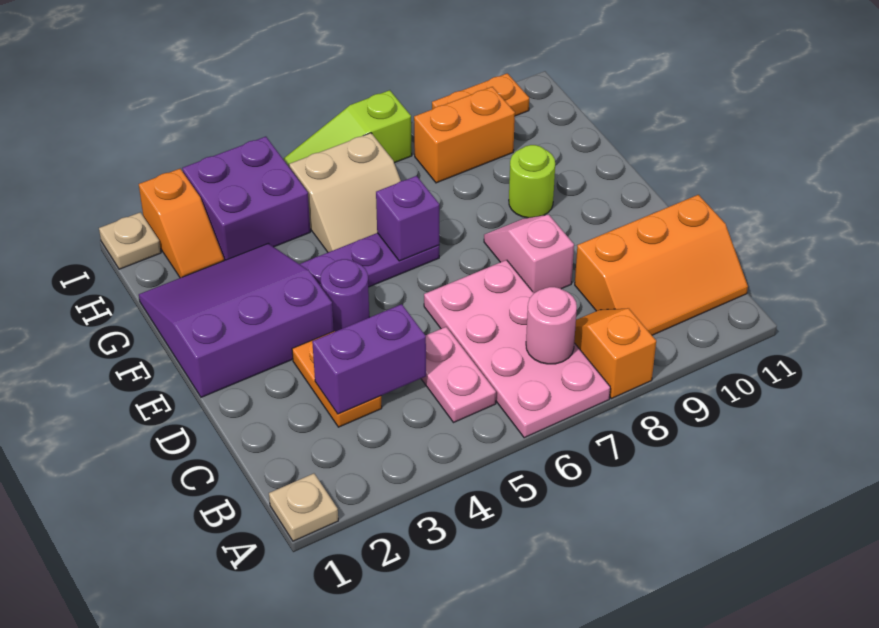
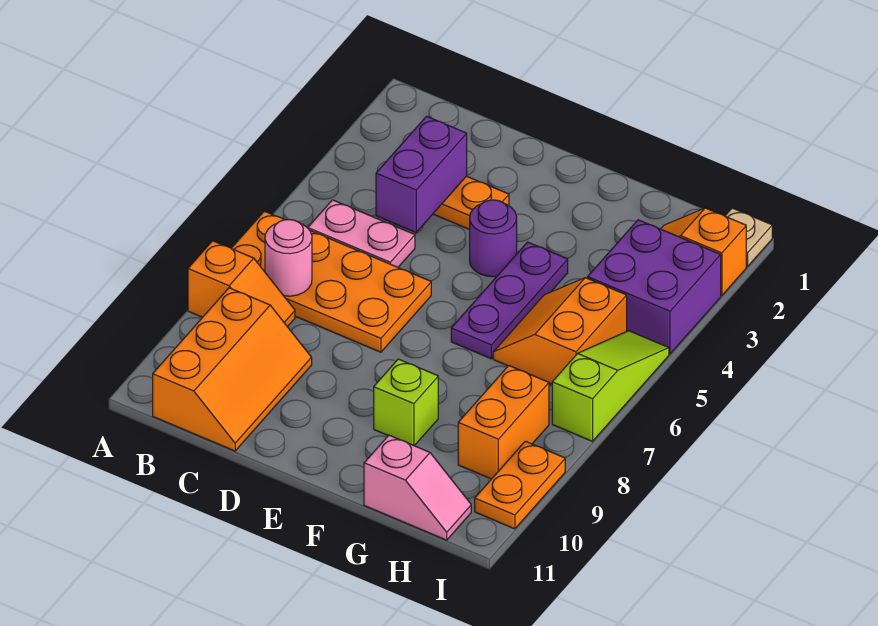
tan plate A1 level 1 -> none
pink plate A6:D7 level 1 -> orange plate A6:D7 level 1
orange slope B9:C11 level 1 top C -> orange slope B9:C11 level 1 top B
pink slope D8:E8 level 1 top D -> pink slope G11:H11 level 1 top G
purple slope E1:G3 level 1 top E -> none
purple brick F6 level 2 -> none
lime round brick F9 level 1 -> lime brick F9 level 1
tan slope G5:H6 level 1 top H -> orange slope G5:H6 level 1 top H

